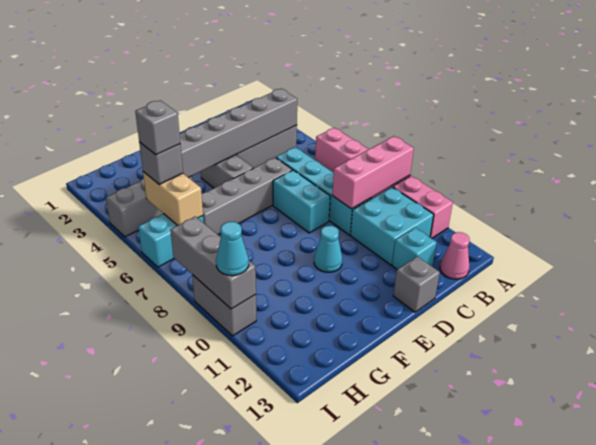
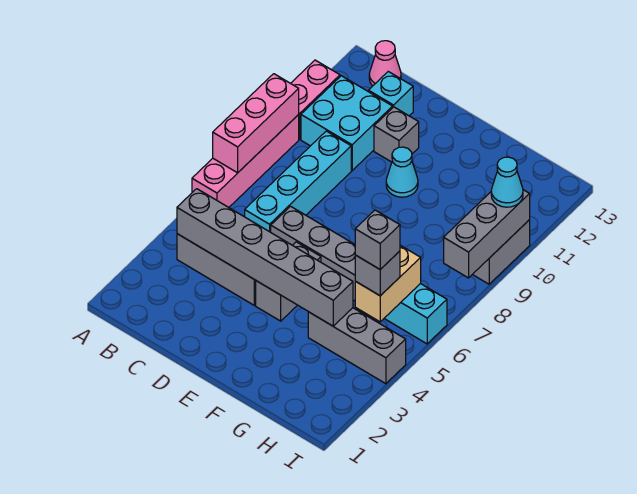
pink brick A9:C9 level 2 -> pink brick A7:A9 level 2
cyan brick D7:D8 level 1 -> none
grey brick D13 level 1 -> grey brick D11 level 1

